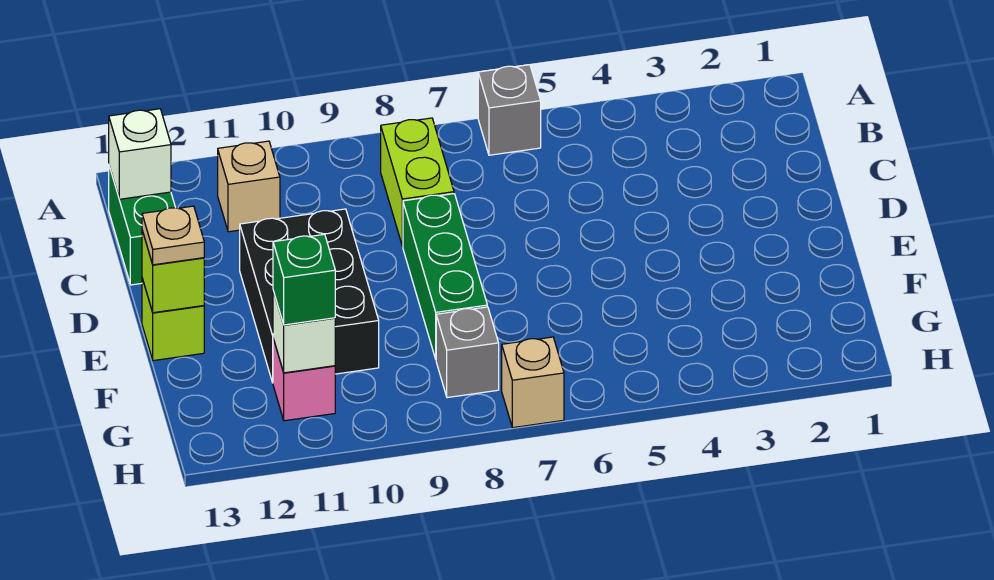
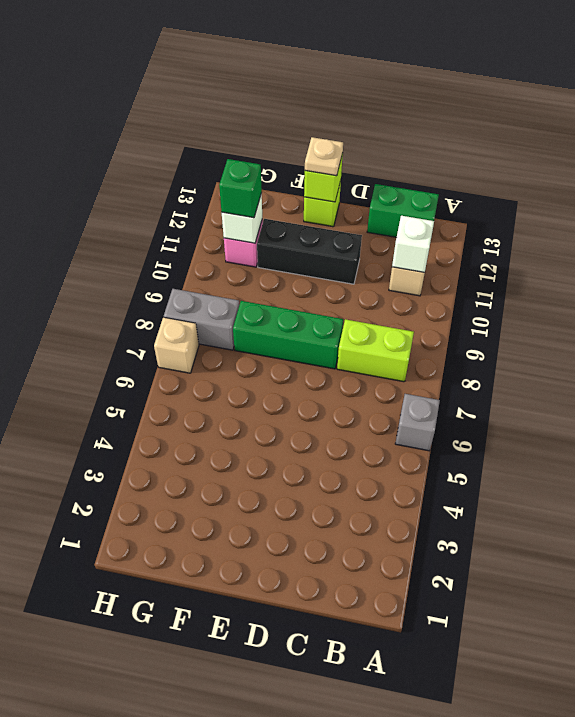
white brick B13 level 2 -> white brick B11 level 2
black brick D10:F11 level 1 -> black brick D11:F11 level 1
grey brick G8 level 1 -> grey brick G8:H8 level 1

